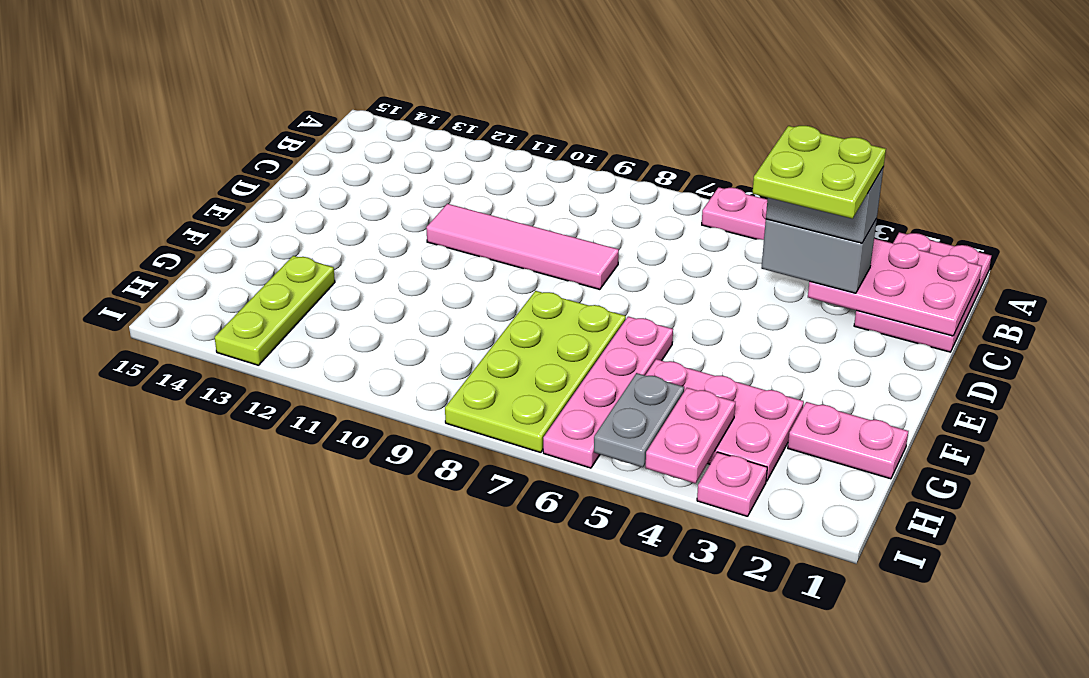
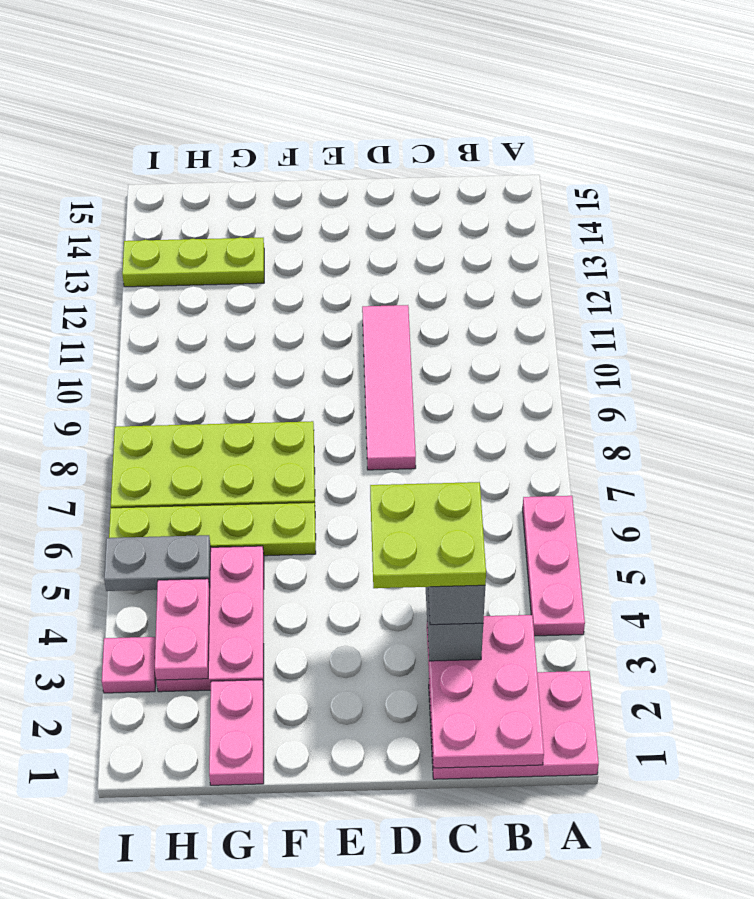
pink plate F6:I6 level 1 -> lime plate F6:I6 level 1
pink plate H4:I4 level 2 -> pink plate H3:H4 level 2

